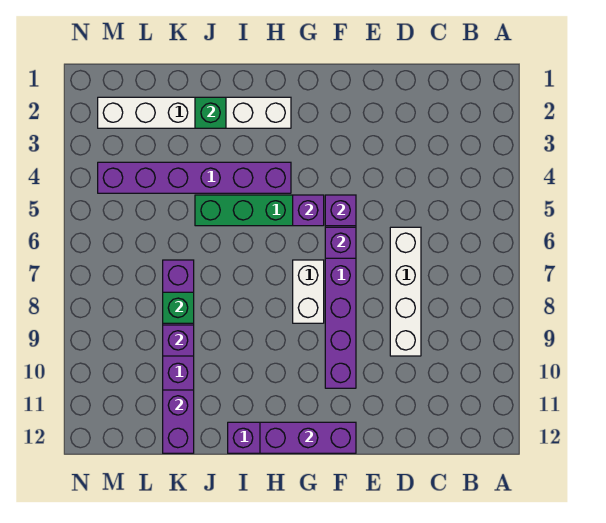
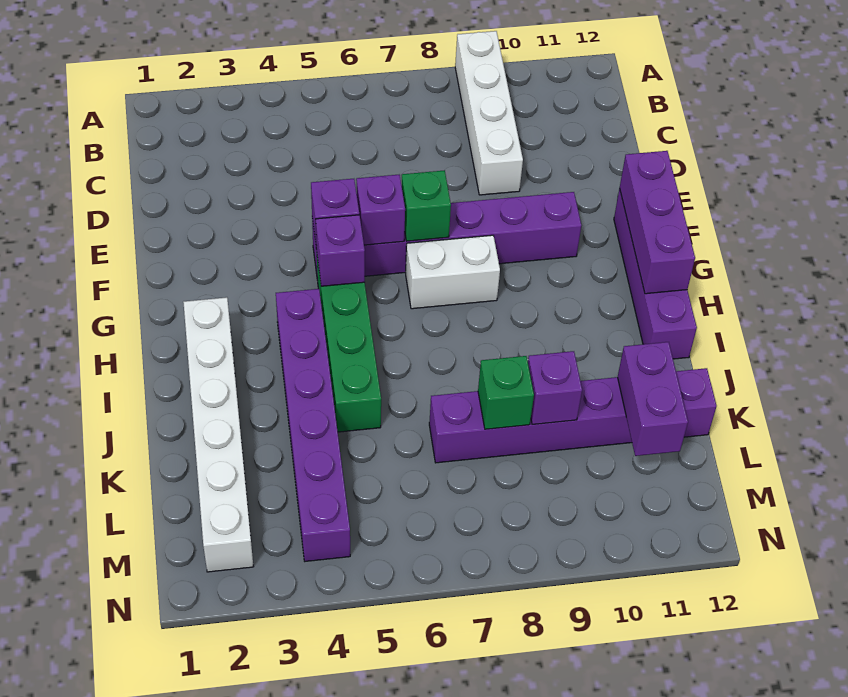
white brick D6:D9 level 1 -> white brick A9:D9 level 1
green brick J2 level 2 -> green brick F7 level 2
purple brick K11:K12 level 2 -> purple brick K11:L11 level 2

